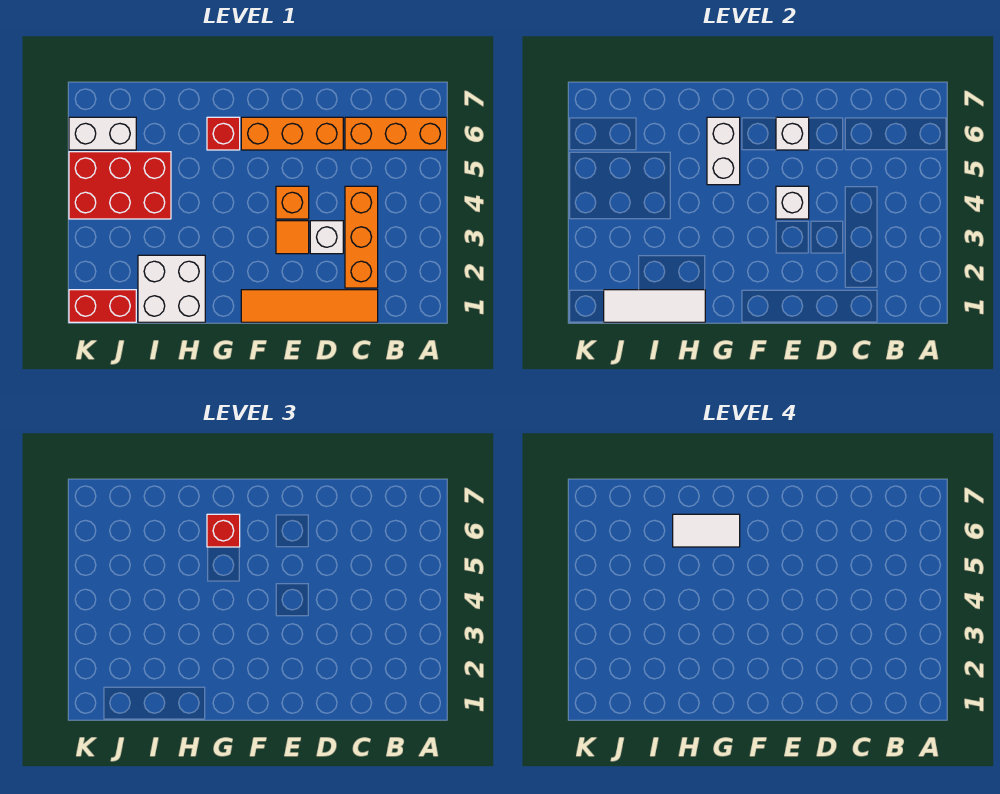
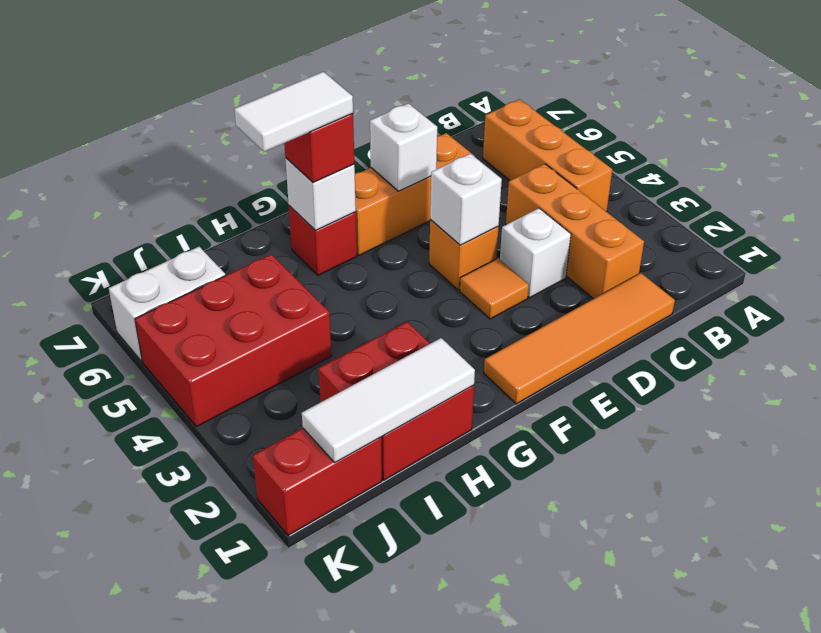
orange brick A6:C6 level 1 -> orange brick B4:B6 level 1
white brick G5:G6 level 2 -> white brick G6 level 2
white brick H1:I2 level 1 -> red brick H1:I2 level 1

